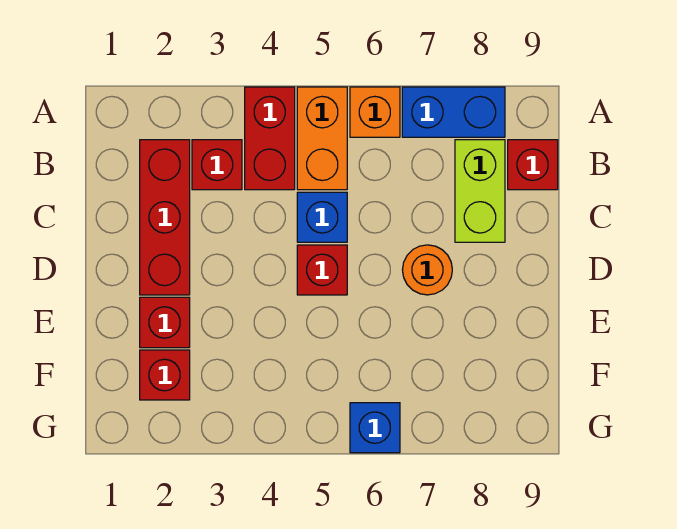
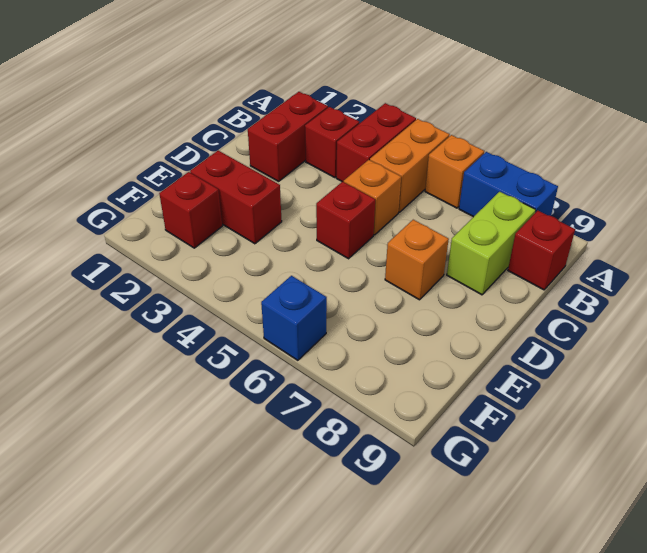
red brick B2:D2 level 1 -> red brick B2:C2 level 1
blue brick C5 level 1 -> orange brick C5 level 1
orange round brick D7 level 1 -> orange brick D7 level 1
red brick E2 level 1 -> red brick E2:E3 level 1

